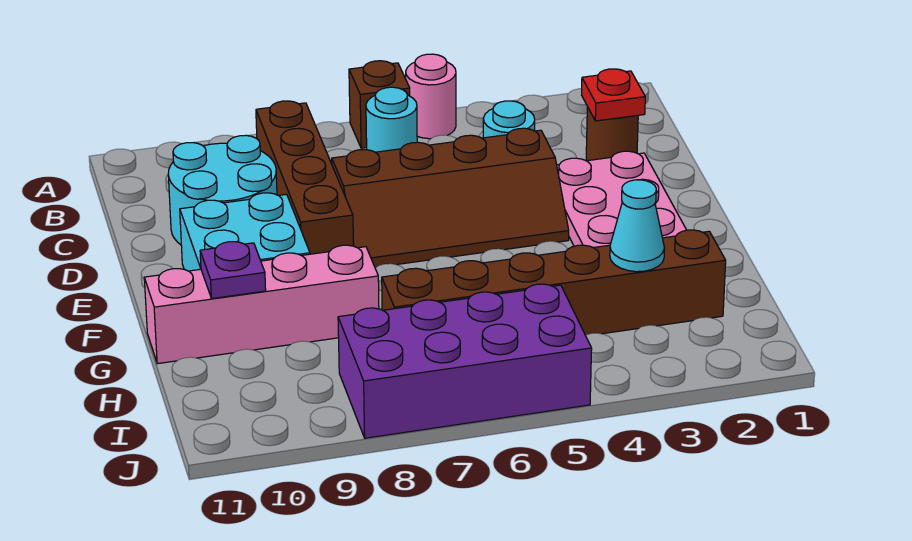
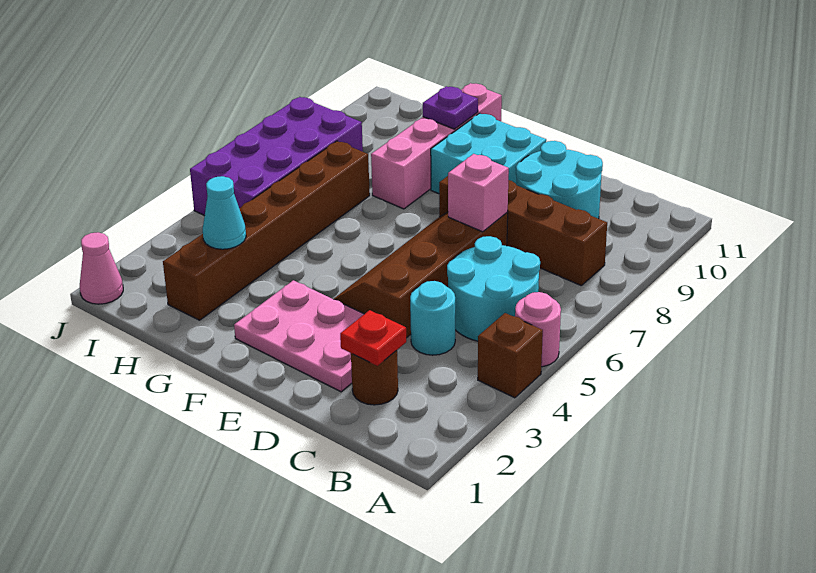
brown brick A6 level 1 -> brown brick A4 level 1
cyan round brick B6 level 1 -> cyan round brick B5:C6 level 1
none -> pink brick D7 level 2
none -> pink cone J1 level 1

